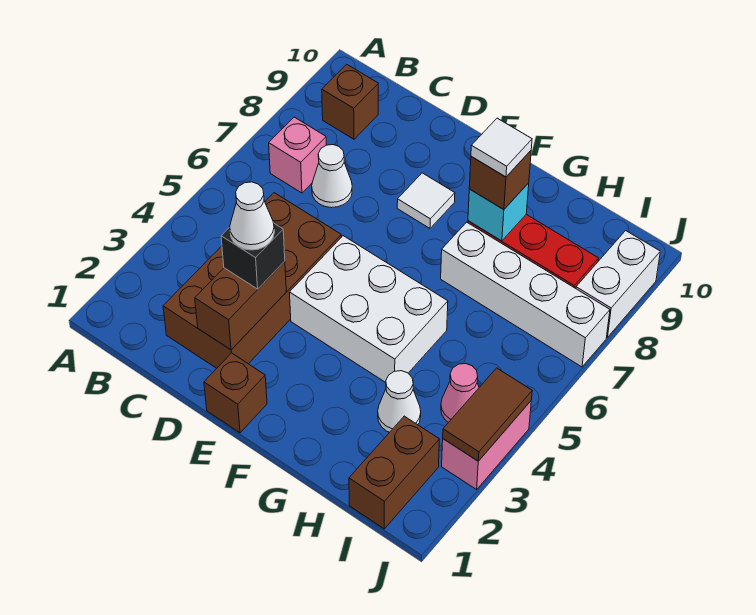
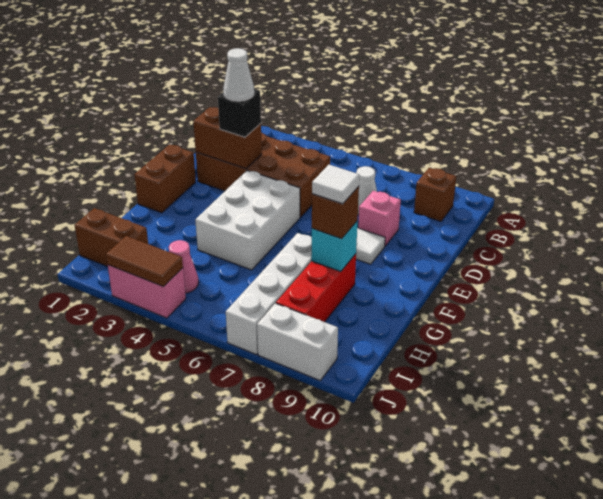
pink brick B7 level 1 -> pink brick D8 level 1
brown brick E1 level 1 -> brown brick E1:F1 level 1
white cone H3 level 1 -> none

